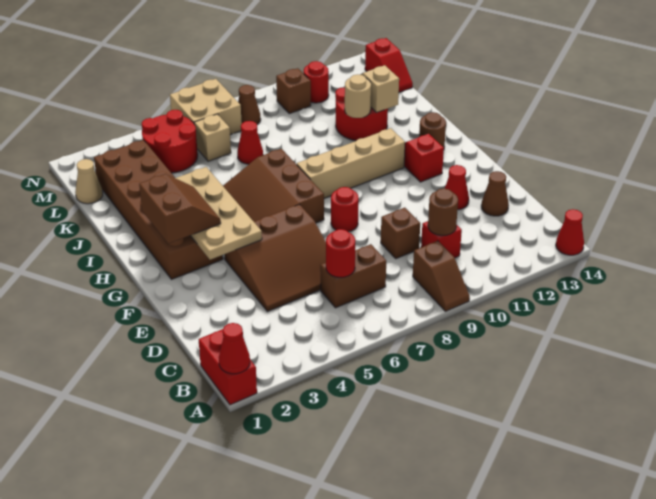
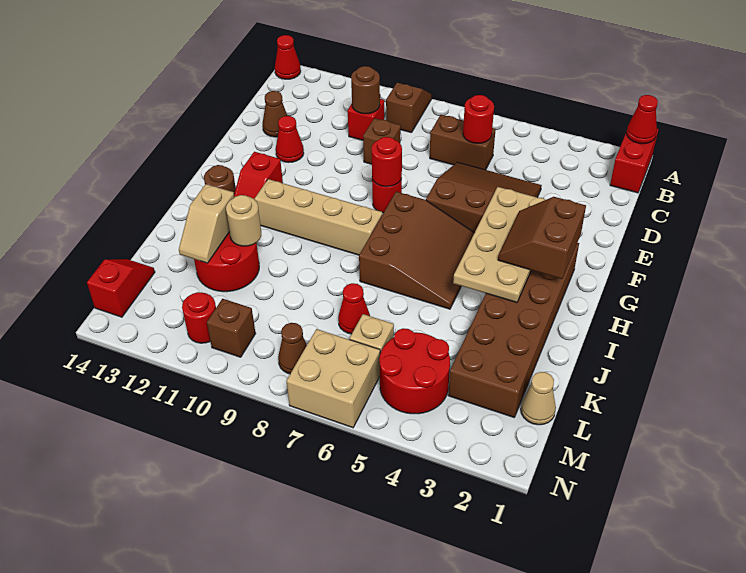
none -> red round brick F8 level 2

